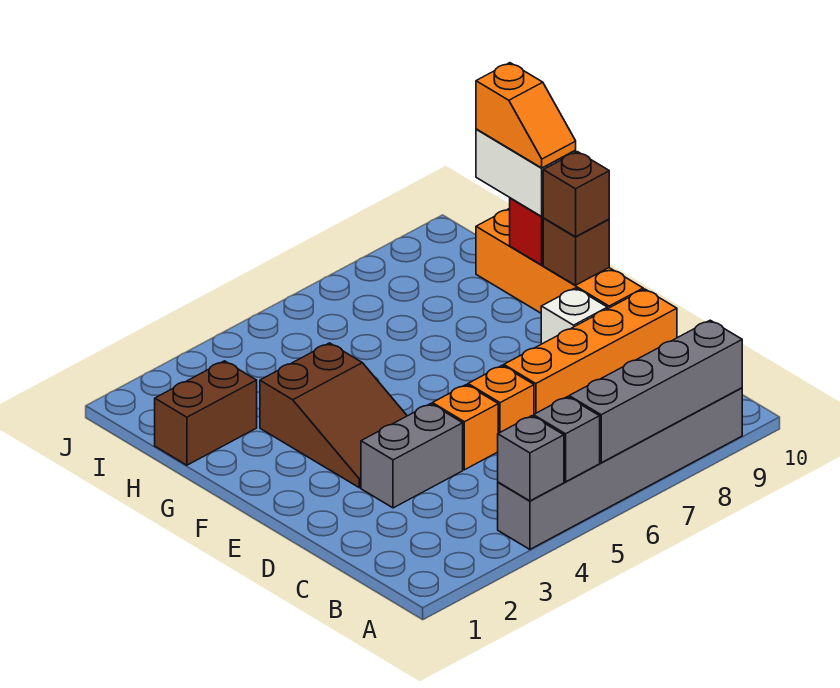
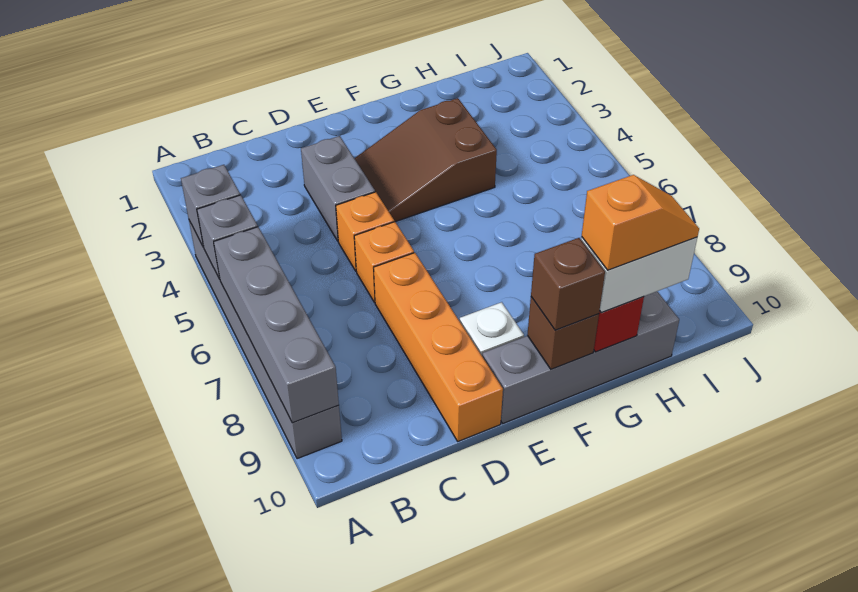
orange brick E10:H10 level 1 -> grey brick E10:H10 level 1
orange slope G10:H10 level 4 top H -> orange slope G10:H10 level 4 top G
brown brick H1:H2 level 1 -> none

